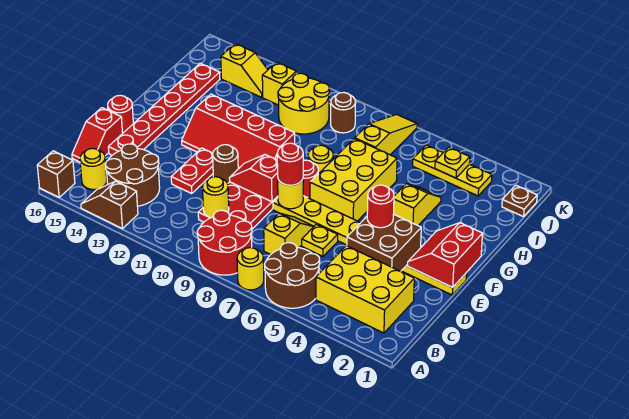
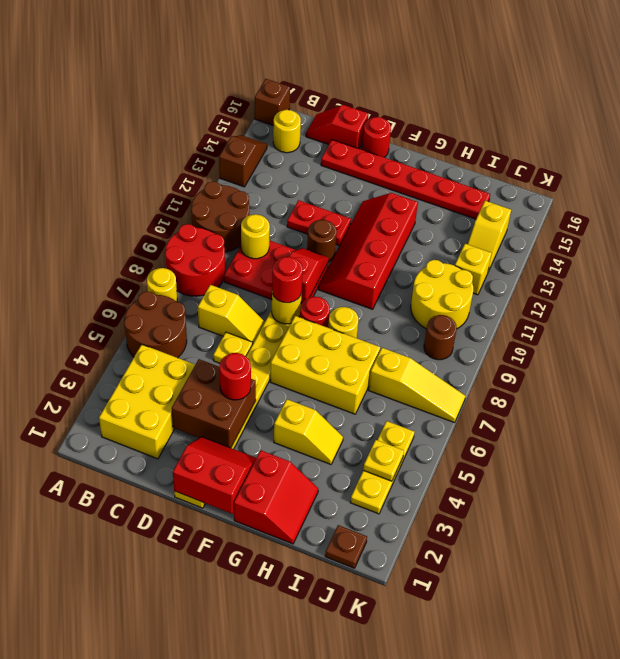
brown round brick B13:C14 level 1 -> brown round brick A10:B11 level 1
none -> red slope G1:H2 level 1 top G

